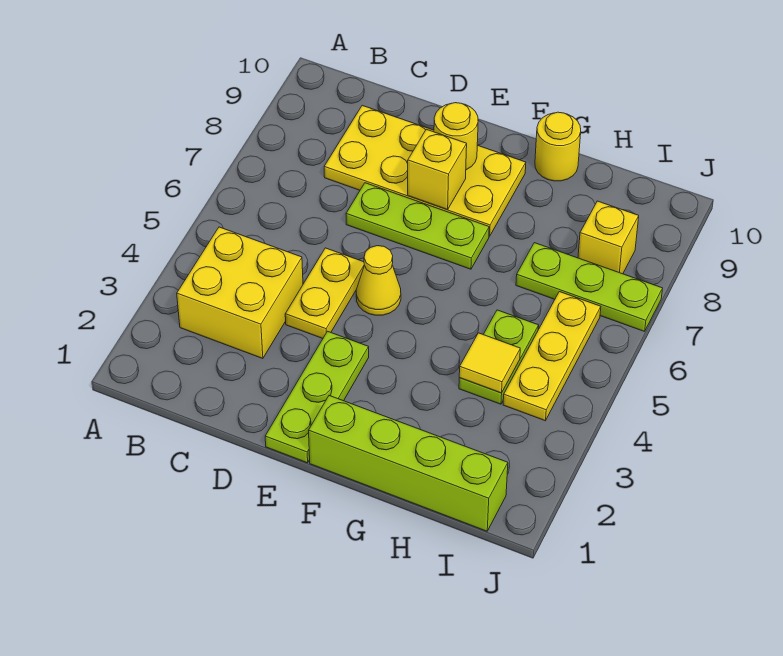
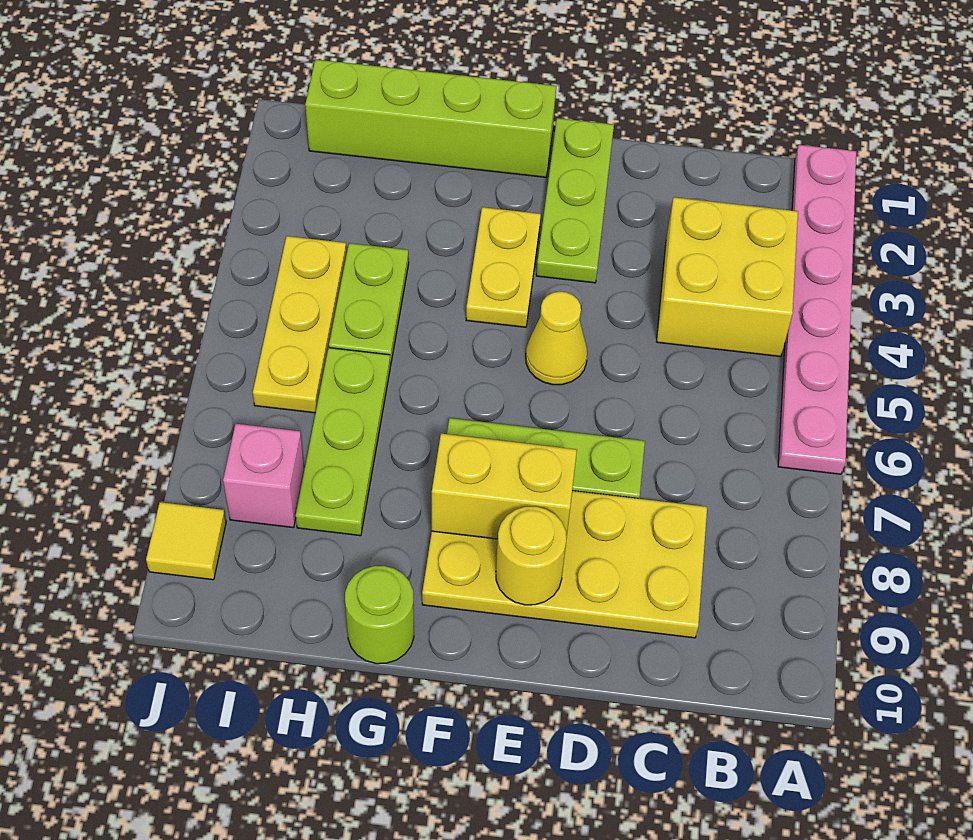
none -> pink plate A1:A6 level 1
yellow plate D4:D5 level 1 -> yellow plate F3:F4 level 1
yellow brick E8 level 2 -> yellow brick E8:F8 level 2
yellow round brick G10 level 1 -> lime round brick G10 level 1
yellow tile H4 level 2 -> yellow tile J9 level 1
lime plate H7:J7 level 1 -> lime plate H6:H8 level 1
yellow brick I8 level 1 -> pink brick I8 level 1

